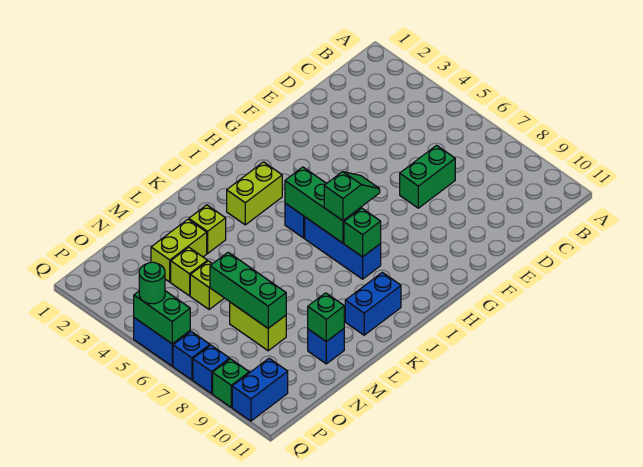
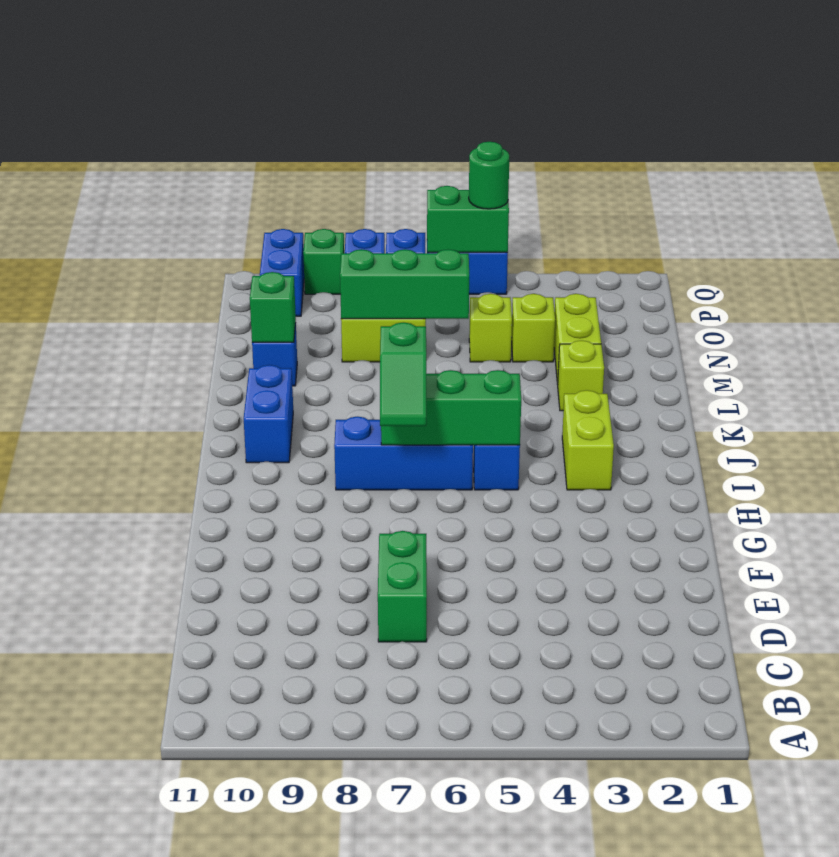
green brick I8 level 2 -> none

